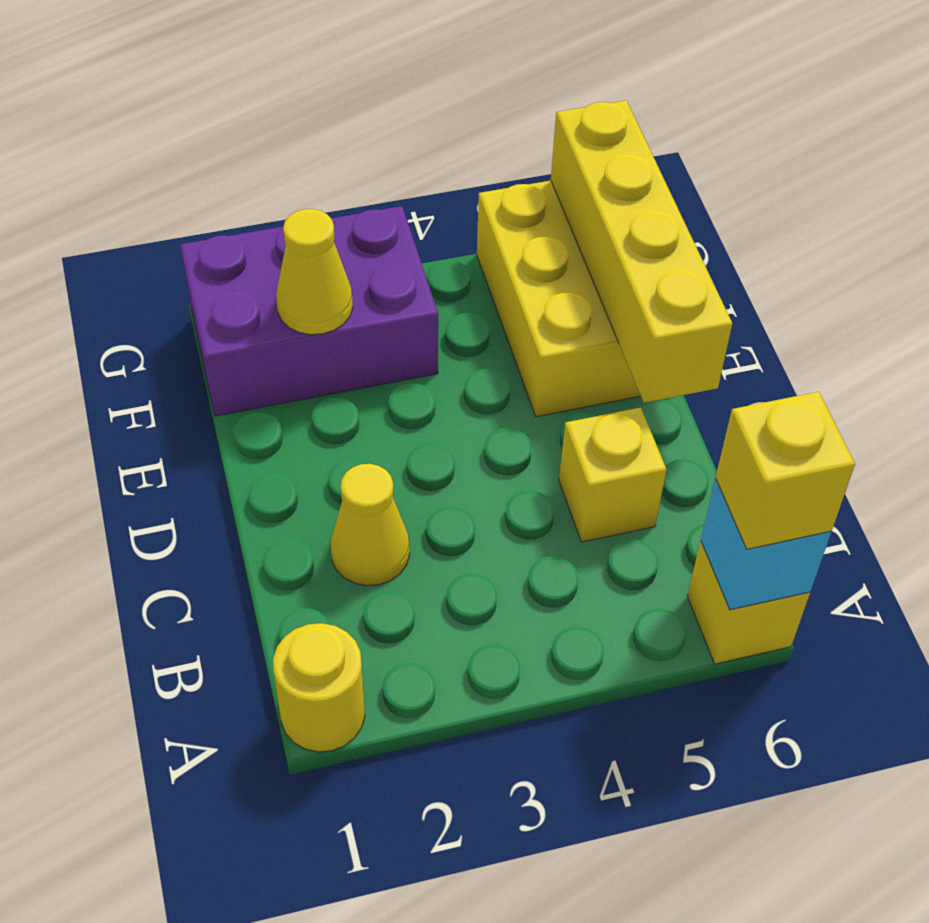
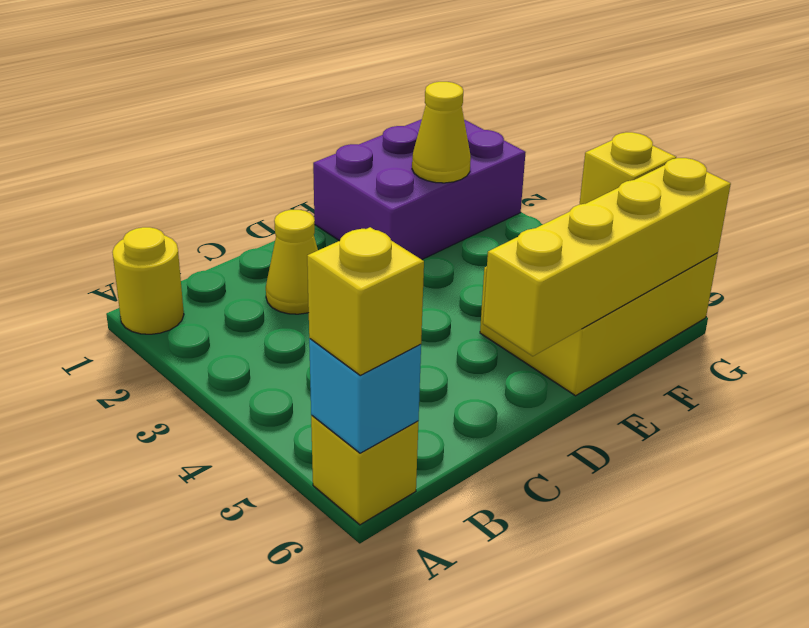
yellow brick C5 level 1 -> yellow brick G5 level 2
purple brick F1:G3 level 1 -> purple brick E1:G2 level 1

